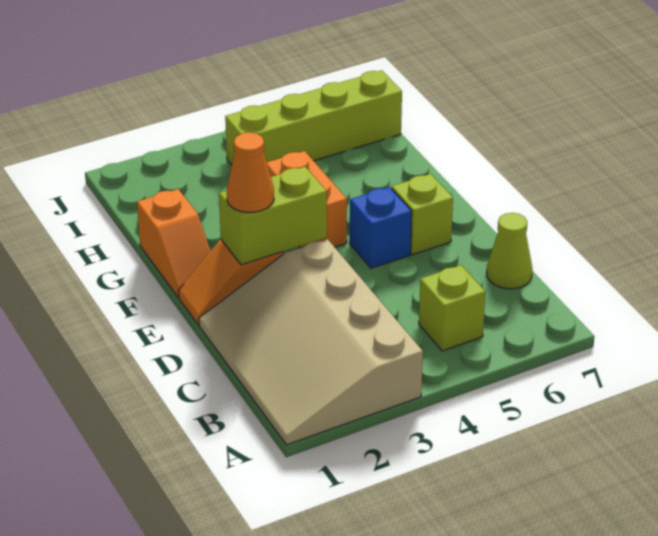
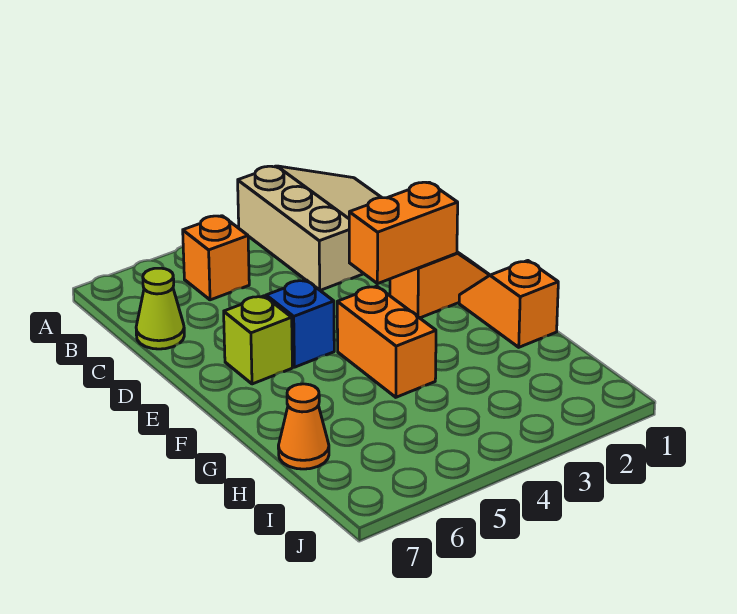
tan slope A1:D3 level 1 top 3 -> tan slope A1:C3 level 1 top 3
lime brick B5 level 1 -> orange brick B5 level 1
lime brick E2:E3 level 2 -> orange brick E2:E3 level 2
orange cone E2 level 3 -> orange cone H7 level 1
lime brick I4:I7 level 1 -> none

